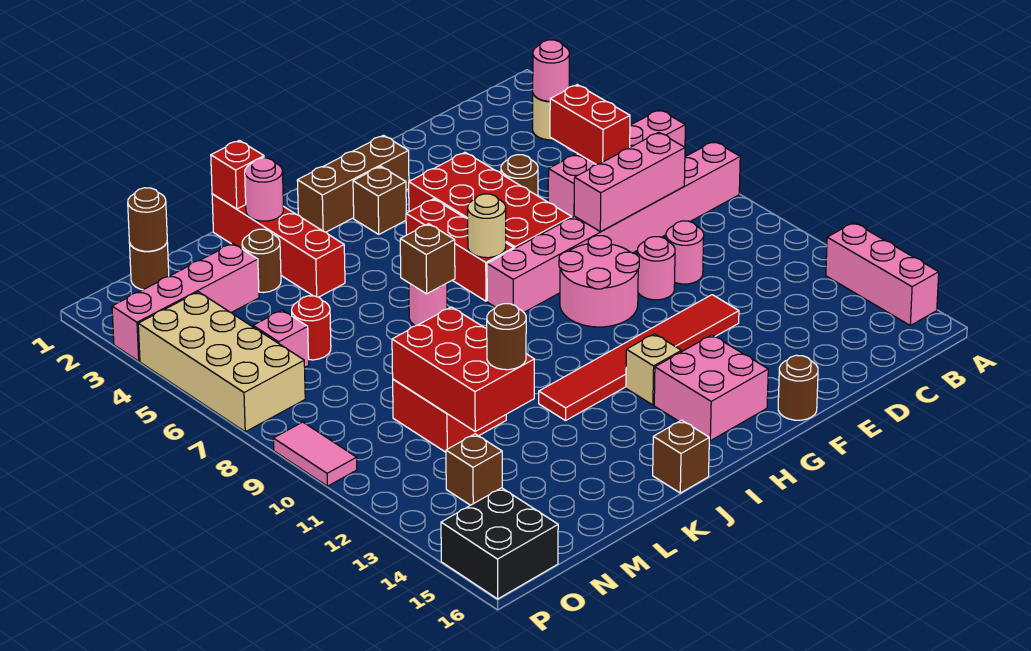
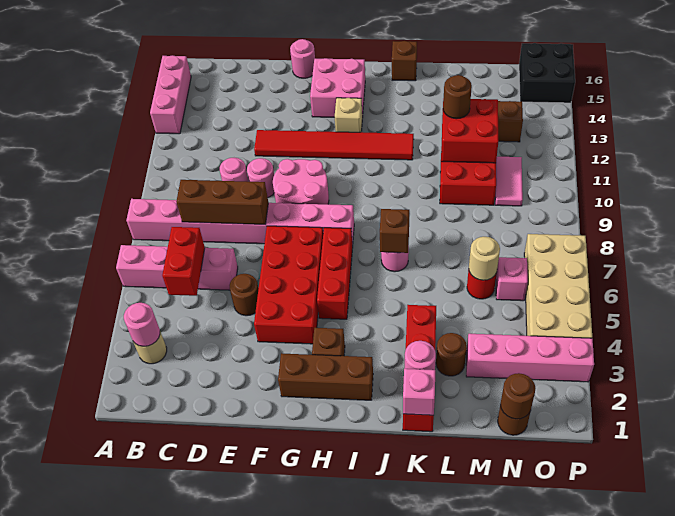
pink brick C8:E8 level 2 -> brown brick C8:E8 level 2
brown round brick F16 level 1 -> pink round brick F16 level 1
tan round brick H7 level 2 -> tan round brick M6 level 2
red brick K1 level 2 -> pink brick K1 level 2
red brick L10:M12 level 2 -> red brick L11:M12 level 2
pink tile P9:P10 level 1 -> pink tile N10:N11 level 1

